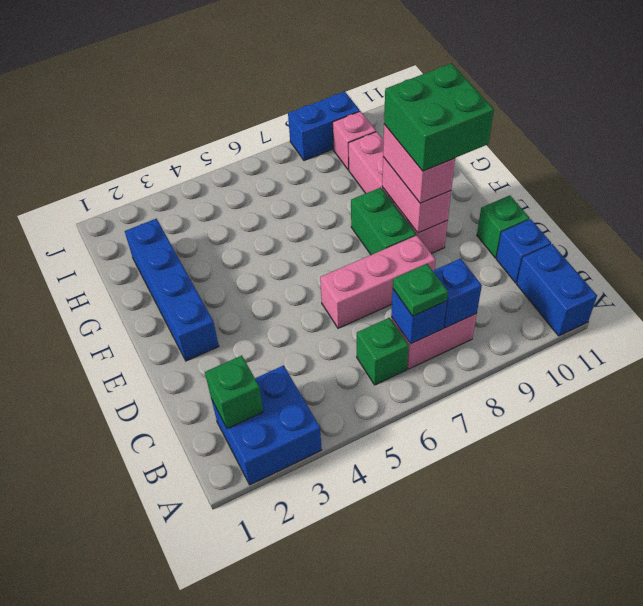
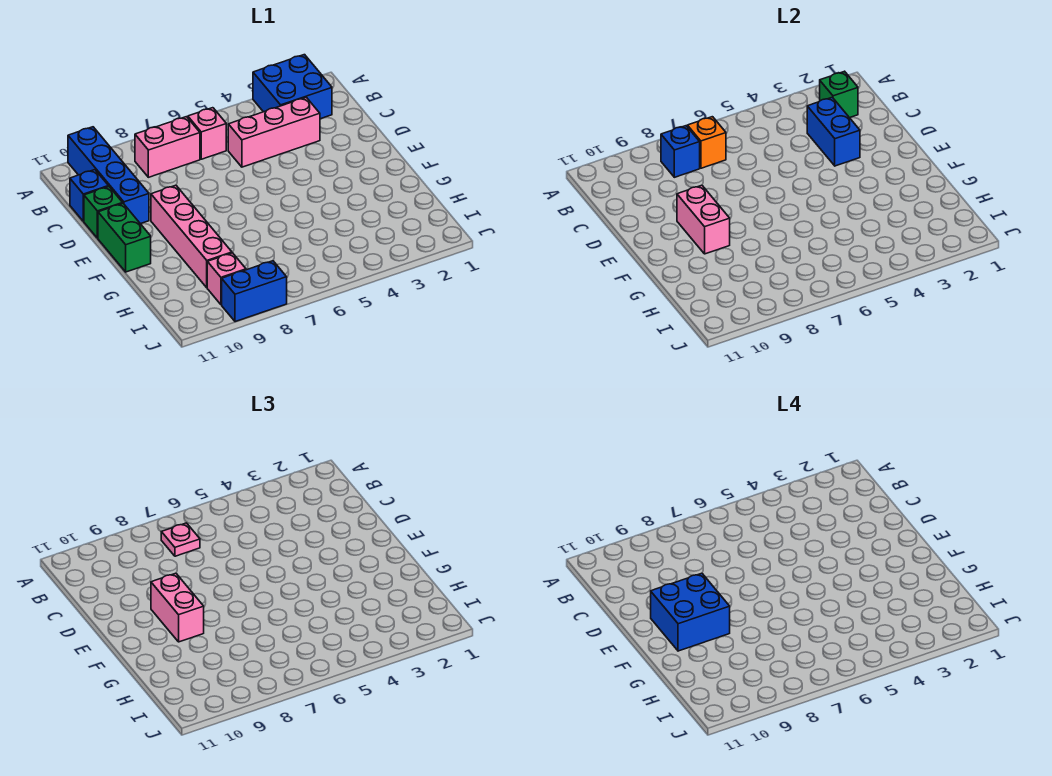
blue brick A11:B11 level 1 -> blue brick C3:D3 level 2
green brick B6 level 1 -> pink brick B6 level 1
blue brick B7 level 2 -> orange brick B7 level 2
green plate B7 level 3 -> pink plate B7 level 3
pink brick D6:D8 level 1 -> pink brick C3:C5 level 1
blue brick E2:H2 level 1 -> blue brick A10:D10 level 1
green brick E8:F8 level 1 -> green brick E11:F11 level 1
green brick E9:F10 level 4 -> blue brick E9:F10 level 4

